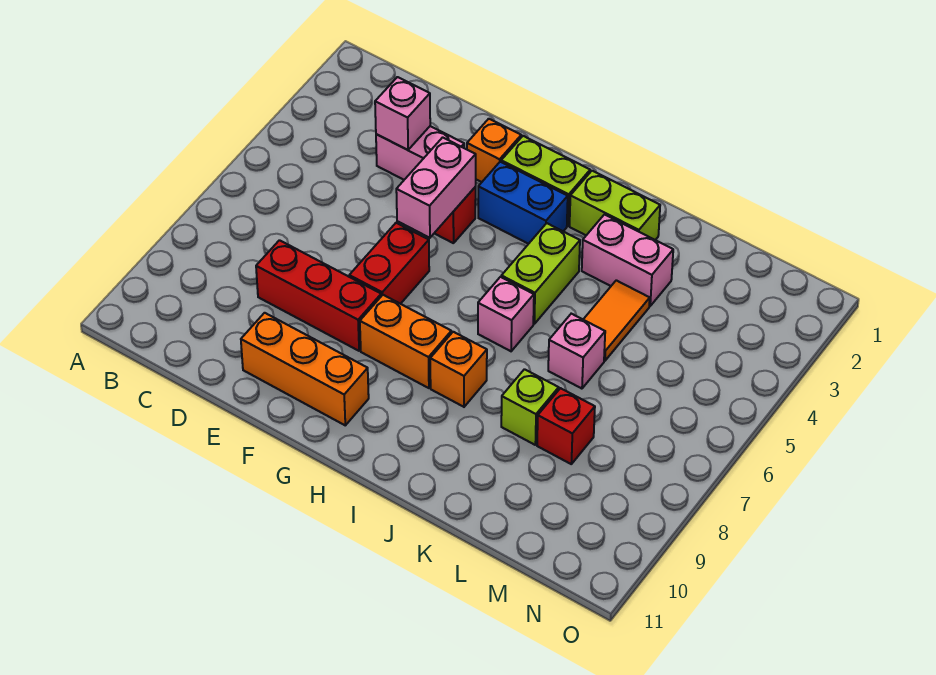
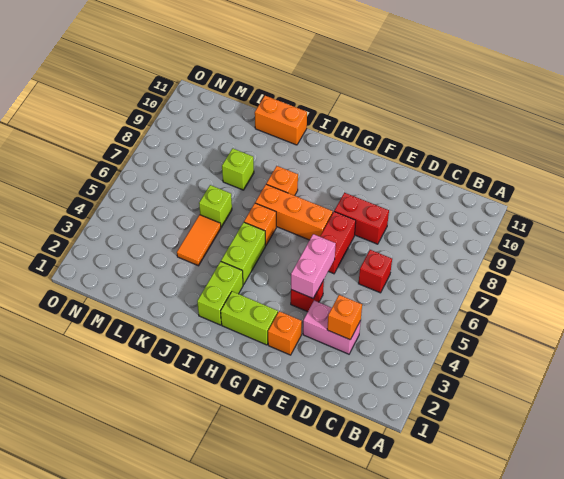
pink brick D3 level 2 -> orange brick D3 level 2
red brick D8:F8 level 1 -> red brick E8:F8 level 1
orange brick E10:G10 level 1 -> orange brick G7:I7 level 1
blue brick G3:H3 level 1 -> none
orange brick G8:H8 level 1 -> orange brick J11:K11 level 1
lime brick I2:J2 level 1 -> lime brick I2:I3 level 1
pink brick I6 level 1 -> orange brick I6 level 1
pink brick J3:K3 level 1 -> none
pink brick K6 level 1 -> lime brick K6 level 1
red brick L8 level 1 -> red brick D6 level 1

